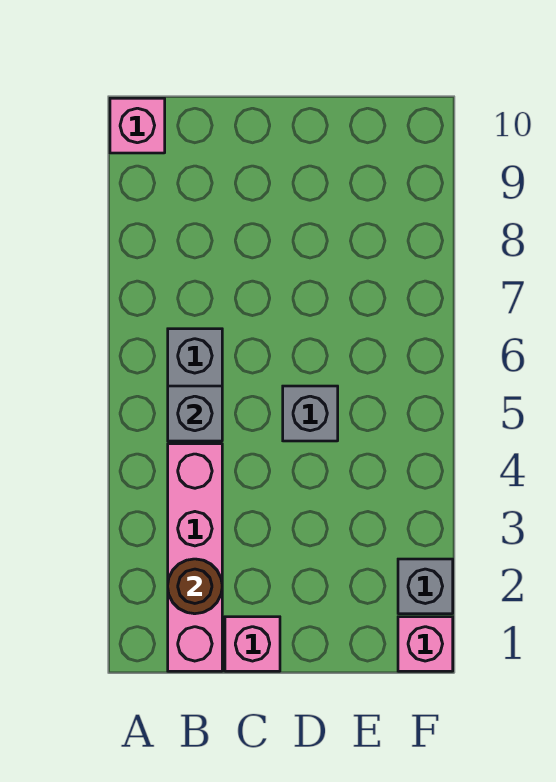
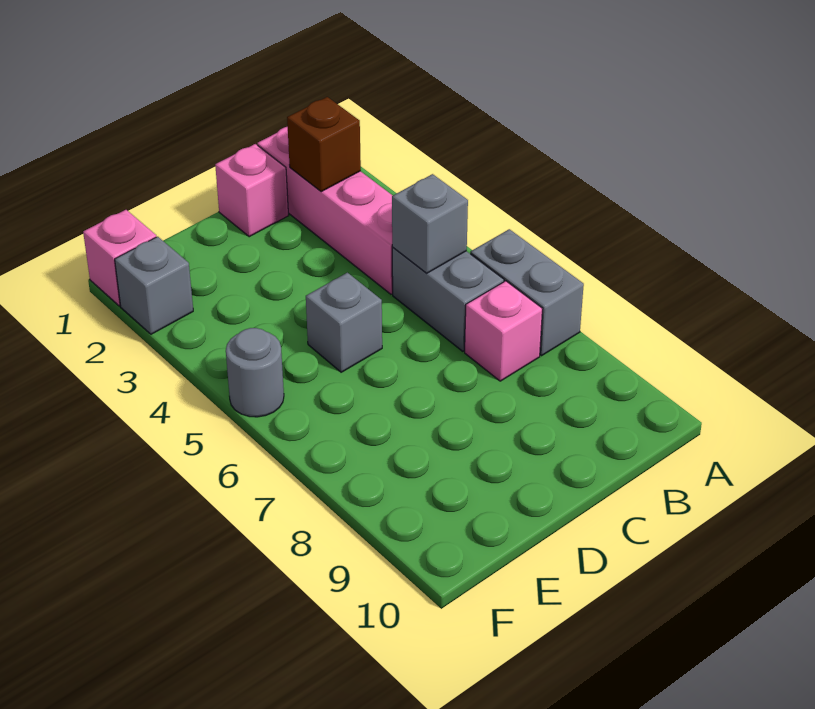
none -> grey brick A6:A7 level 1
pink brick A10 level 1 -> pink brick B7 level 1
brown round brick B2 level 2 -> brown brick B2 level 2
none -> grey round brick F5 level 1

